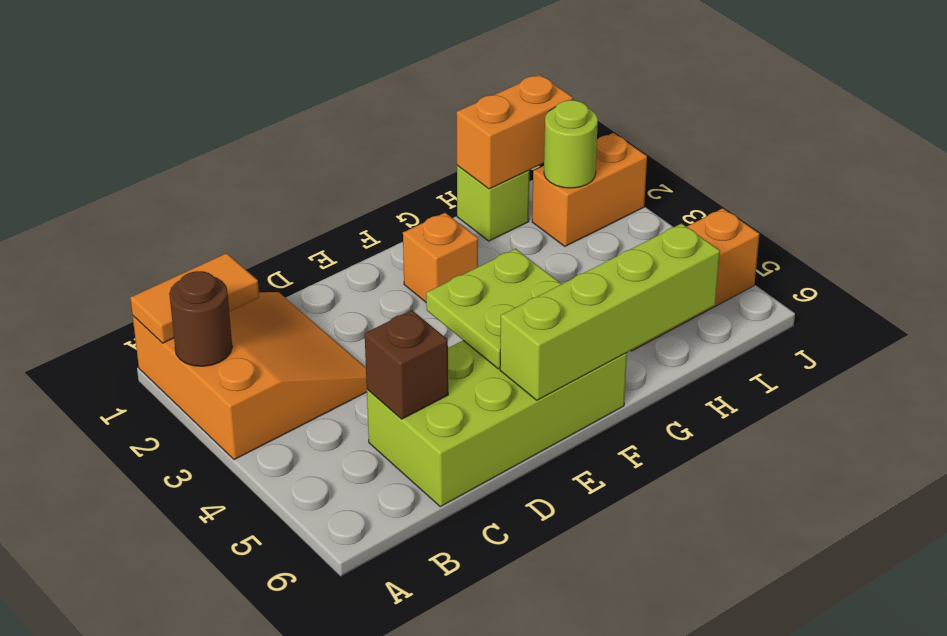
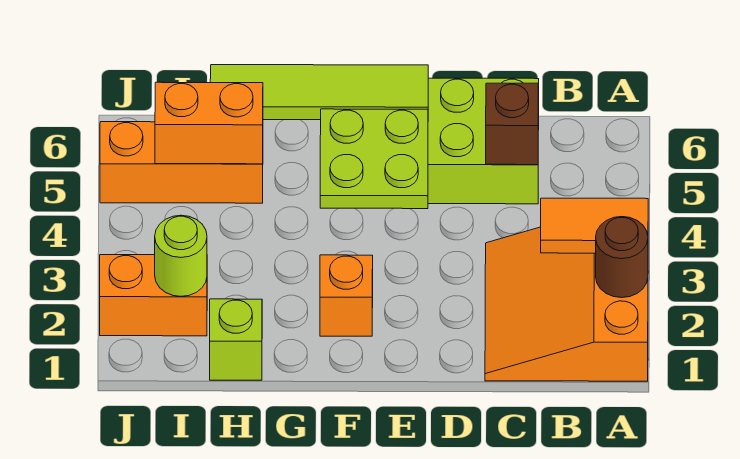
orange tile A1:B1 level 2 -> orange tile A3:B3 level 2
lime brick E6:H6 level 2 -> lime tile E6:H6 level 2
orange brick H1:I1 level 2 -> orange brick H5:I5 level 2

